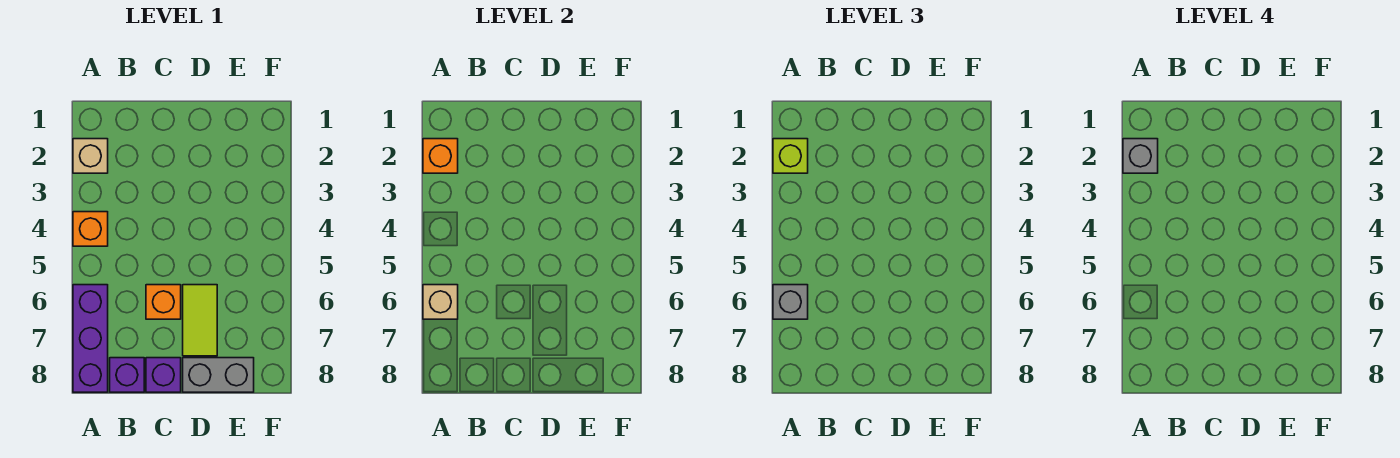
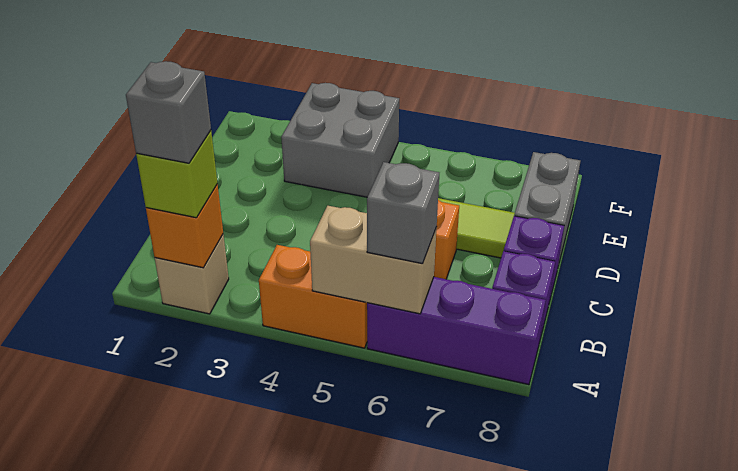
orange brick A4 level 1 -> orange brick A4:A5 level 1
tan brick A6 level 2 -> tan brick A5:A6 level 2
none -> grey brick E3:F4 level 1

